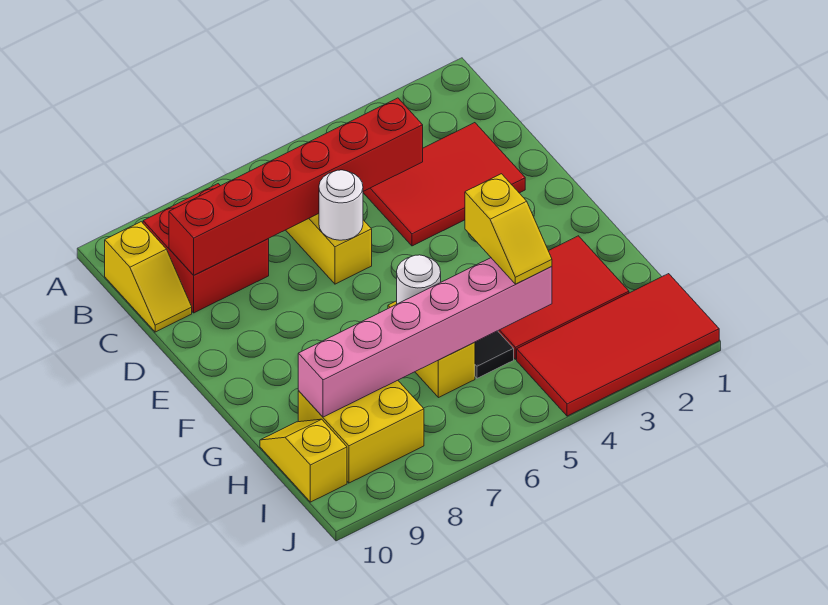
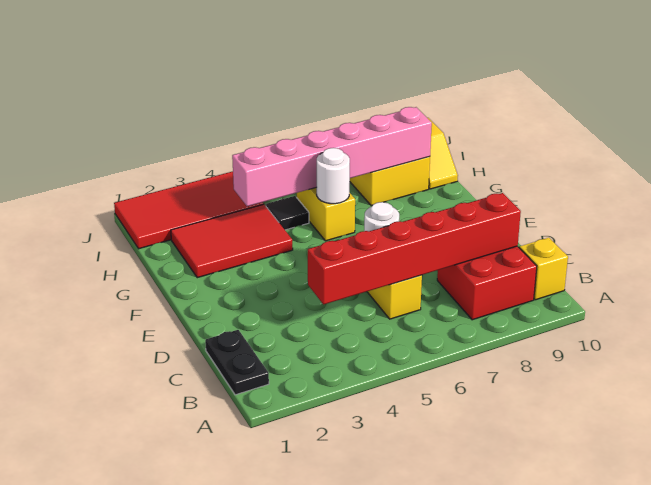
none -> black plate B1:C1 level 1
red tile C2:D4 level 1 -> none
yellow slope G4:H4 level 3 top G -> none

